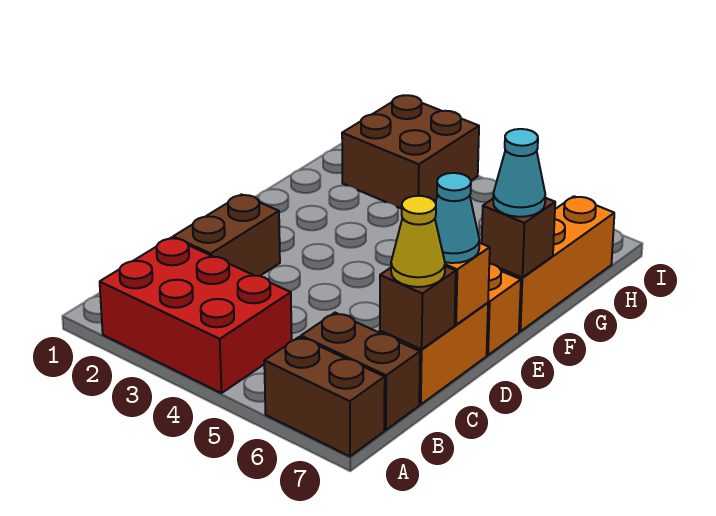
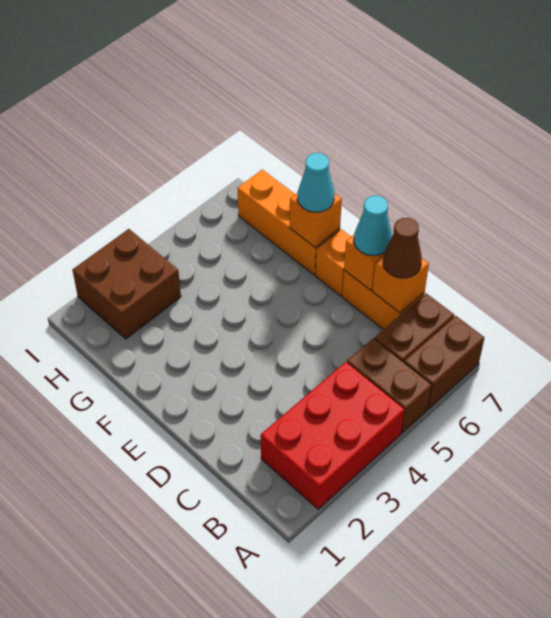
brown brick C2:D2 level 1 -> brown brick A5:B5 level 1
brown brick C7 level 2 -> orange brick C7 level 2
yellow cone C7 level 3 -> brown cone C7 level 3
brown brick F7 level 2 -> orange brick F7 level 2

